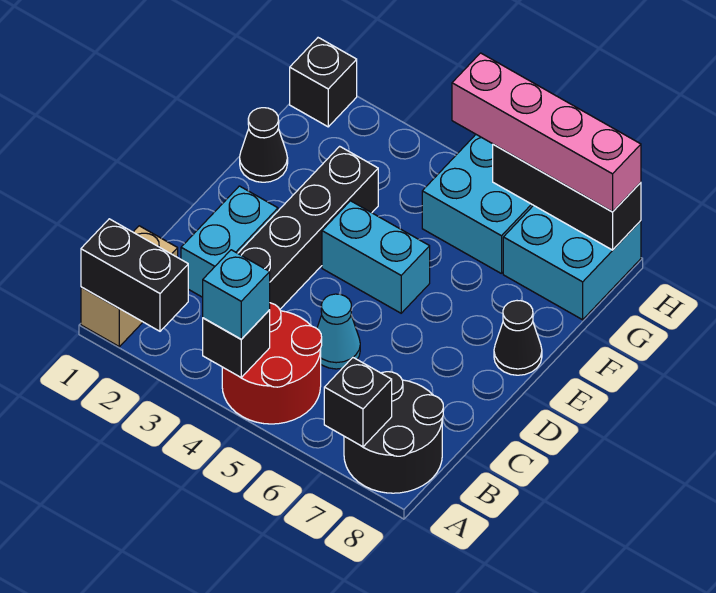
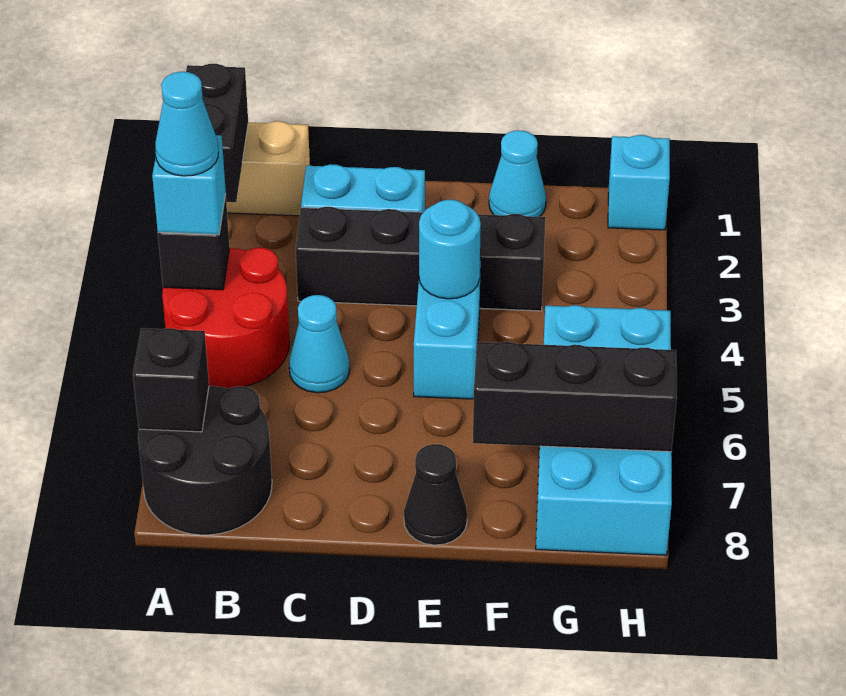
none -> cyan cone A4 level 4
none -> cyan round brick E4 level 2
black cone F1 level 1 -> cyan cone F1 level 1
black brick H1 level 1 -> cyan brick H1 level 1
pink brick H5:H8 level 3 -> none
black brick H6:H8 level 2 -> black brick F7:H7 level 2

